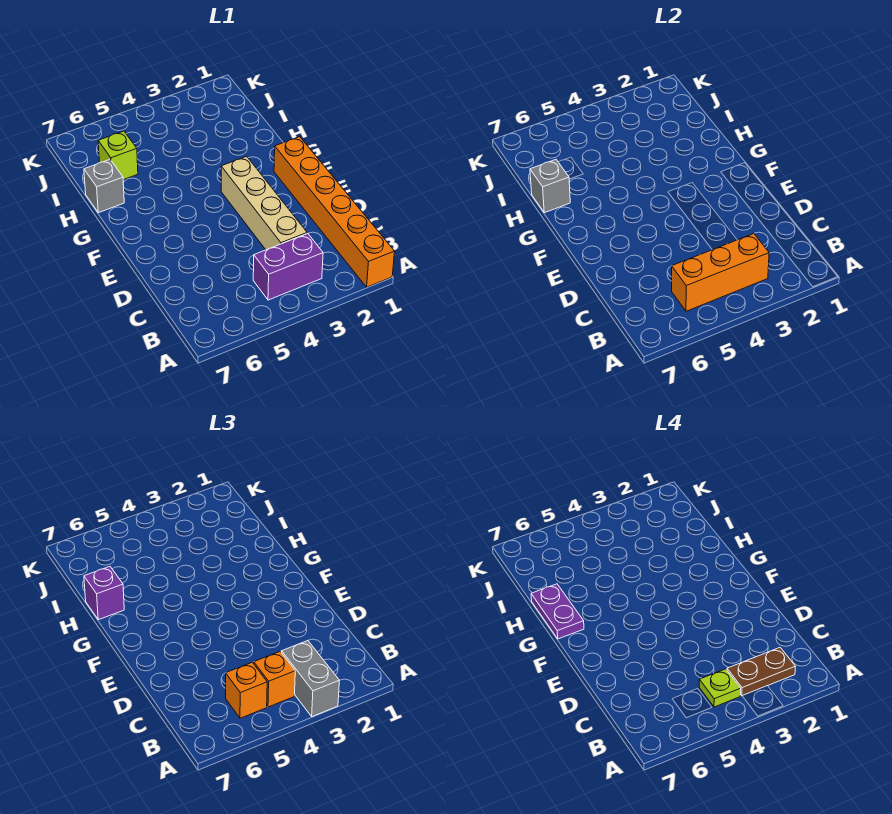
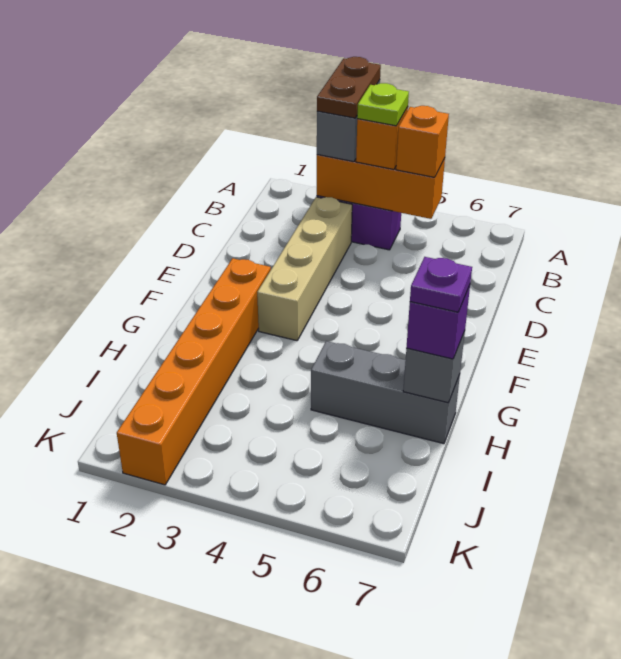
orange brick A1:F1 level 1 -> orange brick F2:K2 level 1
brown plate B2:B3 level 4 -> brown plate A3:B3 level 4
purple plate G7:H7 level 4 -> purple plate H7 level 4
grey brick H7 level 1 -> grey brick H5:H7 level 1
lime brick I6 level 1 -> none

